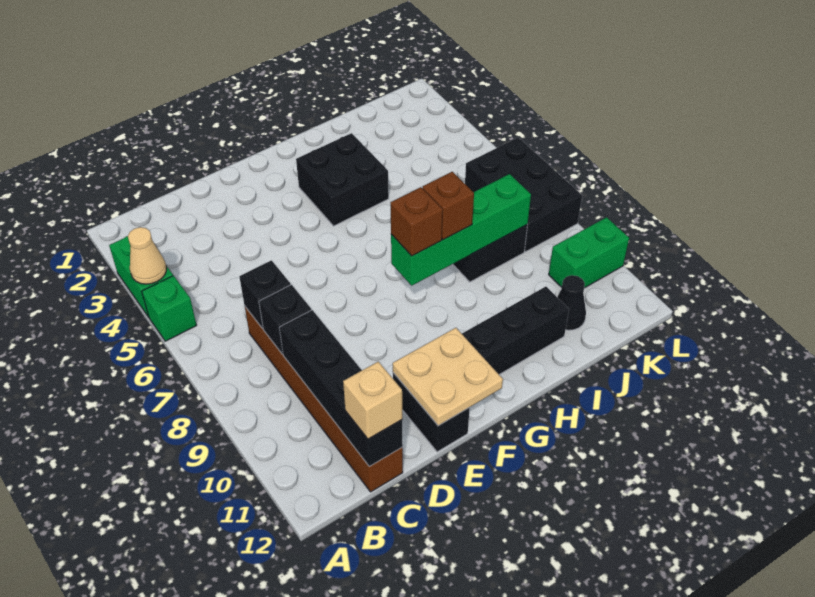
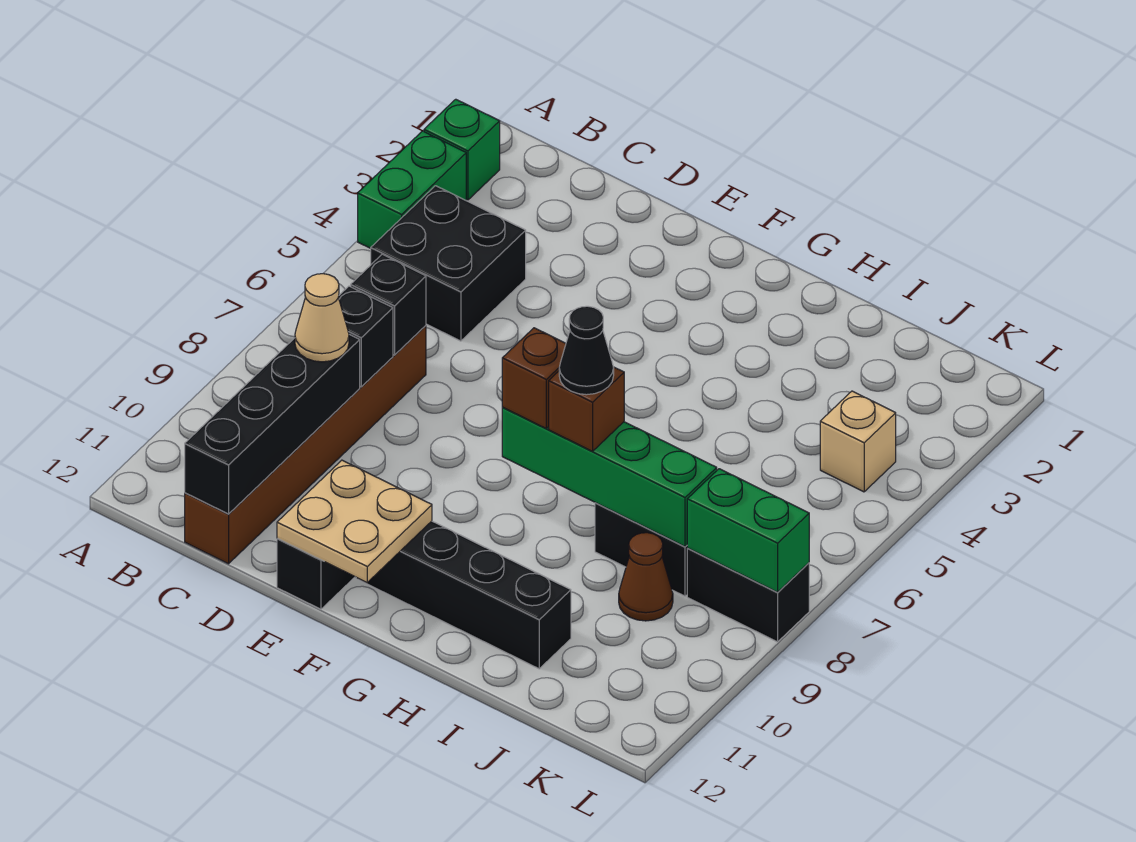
tan cone A4 level 2 -> tan cone C9 level 3
green brick A5 level 1 -> green brick A2 level 1
tan brick C12 level 3 -> tan brick K4 level 1
black brick G3:H4 level 1 -> black brick B4:C5 level 1
none -> brown cone J9 level 1
black cone J11 level 1 -> black cone H8 level 4
black brick K6:L8 level 1 -> black brick K8:L8 level 1
green brick K10:L10 level 1 -> green brick K8:L8 level 2

